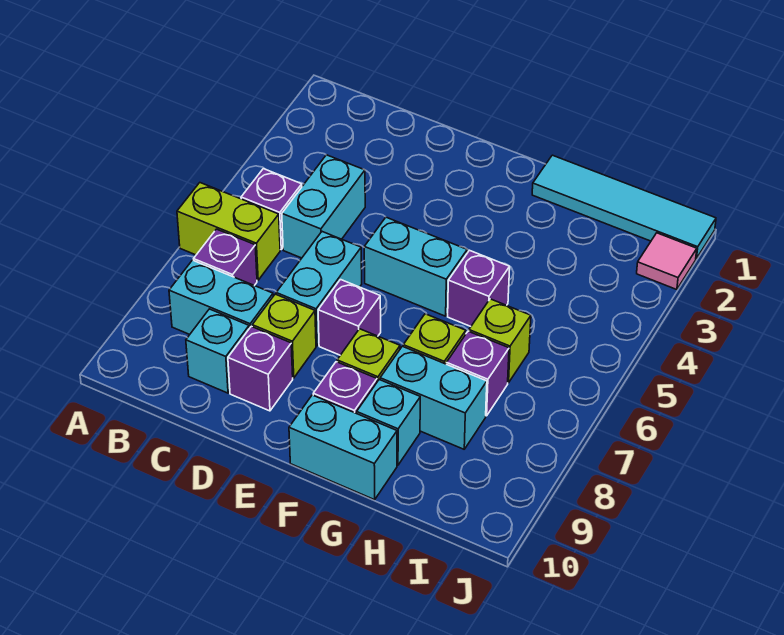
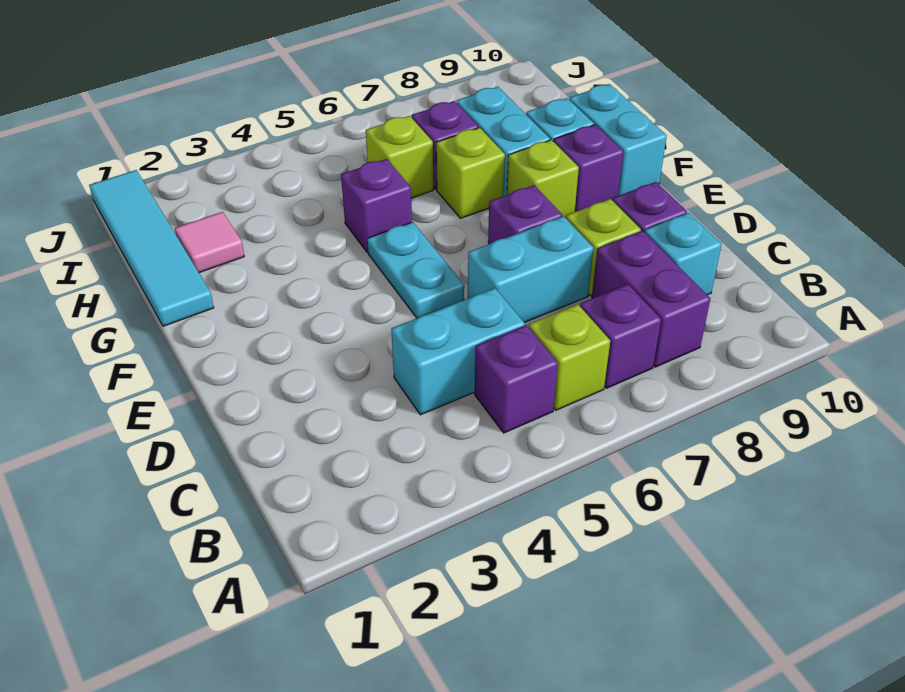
lime brick A6:B6 level 1 -> lime brick B6 level 1
cyan brick B8:C8 level 1 -> purple brick B8:C8 level 1
cyan brick E5:F5 level 1 -> cyan plate E5:F5 level 1
pink tile J2 level 1 -> pink tile H2 level 1

